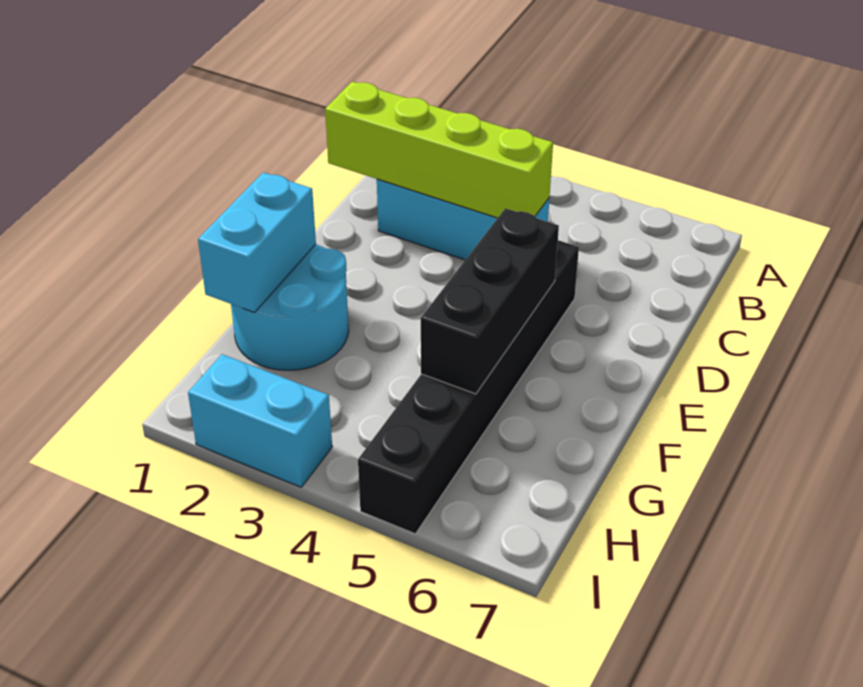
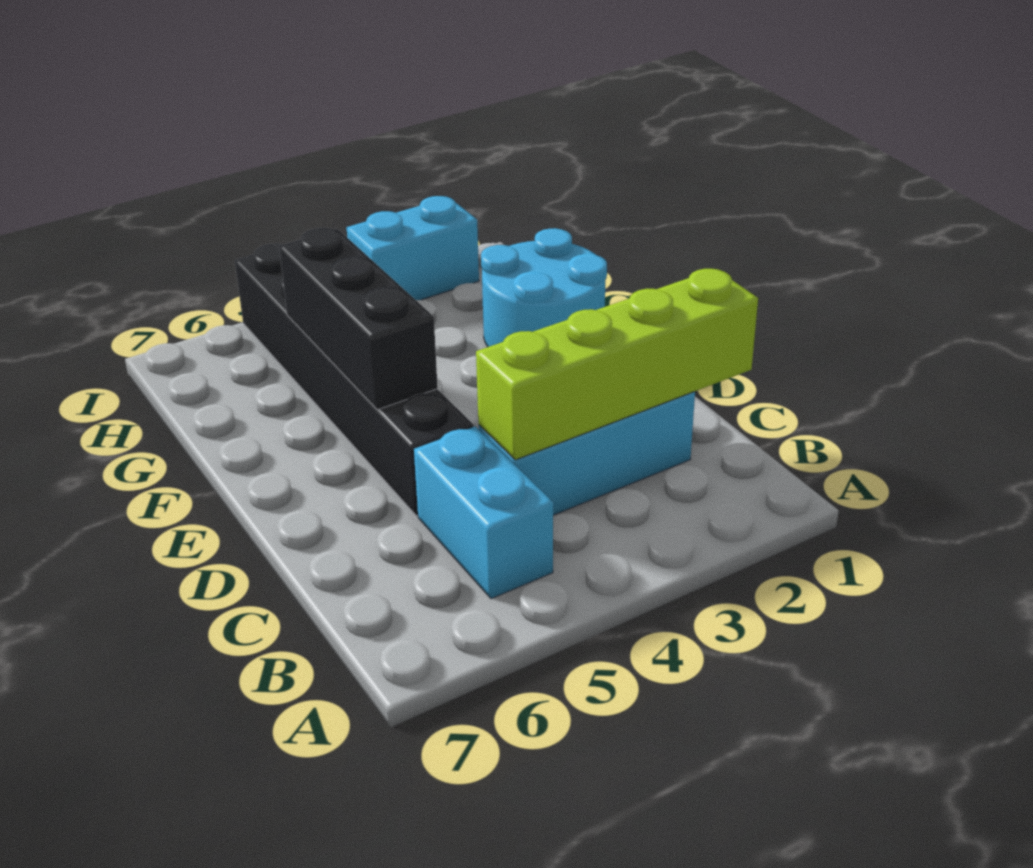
cyan brick F1:G1 level 2 -> cyan brick B5:C5 level 1

